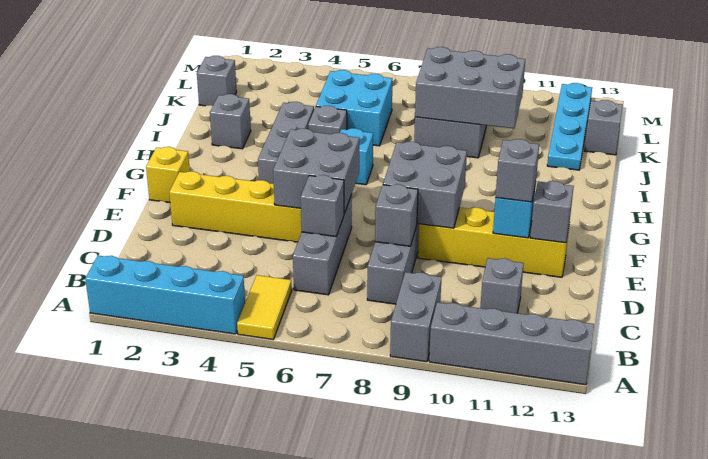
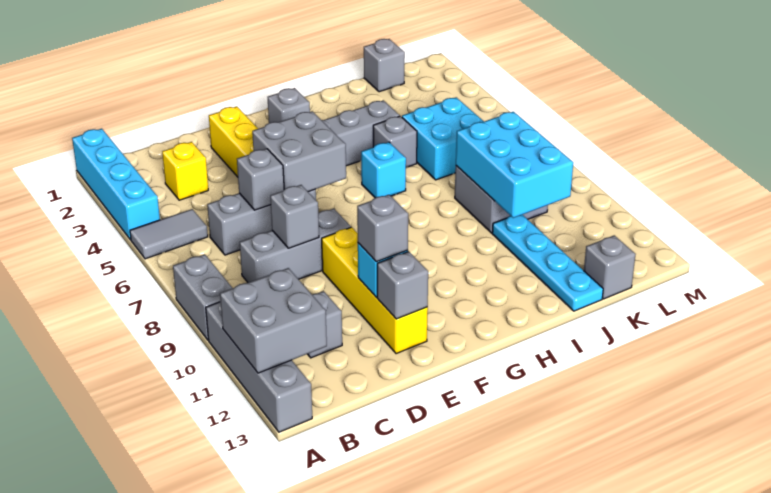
yellow tile A5:B5 level 1 -> grey tile A5:B5 level 1
grey brick A9:B9 level 1 -> grey brick A8:A9 level 1
grey brick E8:F9 level 2 -> grey brick A11:B12 level 2
yellow brick F1 level 1 -> yellow brick C3 level 1
grey brick I2 level 1 -> grey brick G2 level 1
grey brick J8:K10 level 2 -> cyan brick J8:K10 level 2
cyan plate J12:M12 level 1 -> cyan plate J10:J13 level 1

